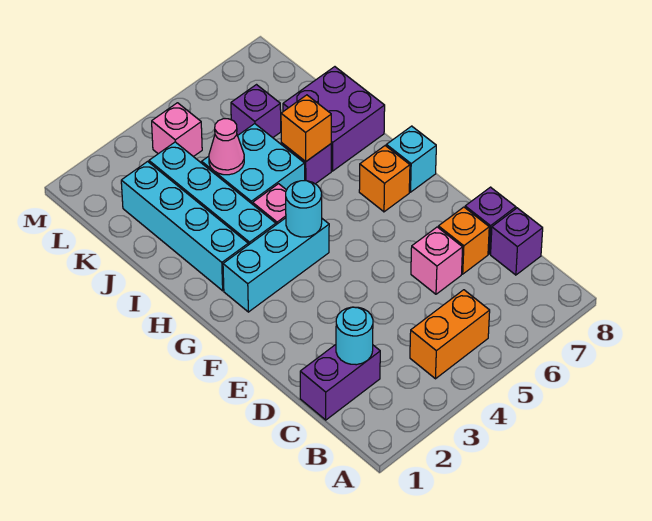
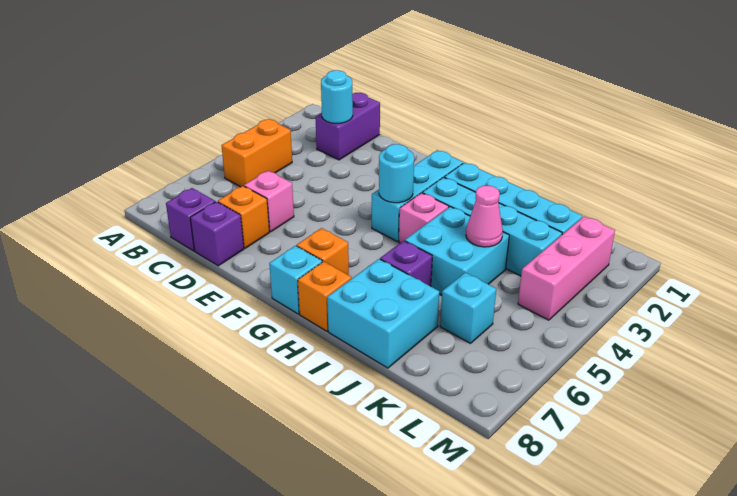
orange brick I6 level 2 -> orange brick H8 level 1
purple brick I7:J8 level 1 -> cyan brick I7:J8 level 1
purple brick K6 level 1 -> cyan brick K6 level 1
pink brick L4 level 1 -> pink brick L2:L4 level 1

